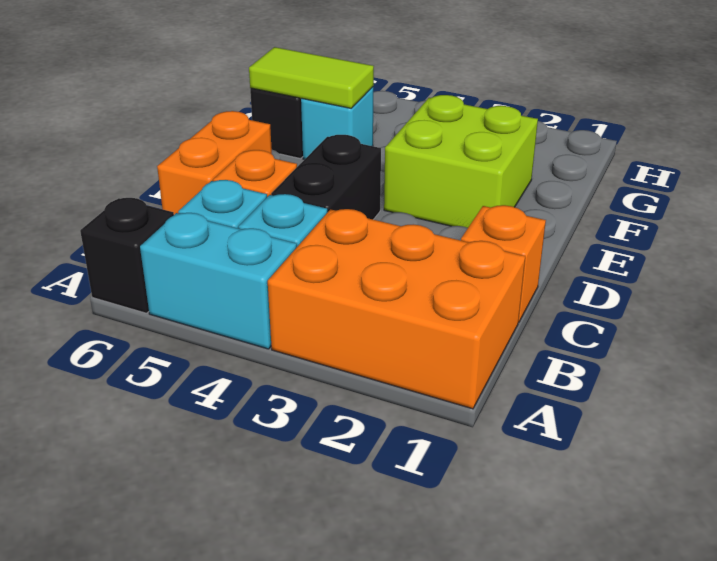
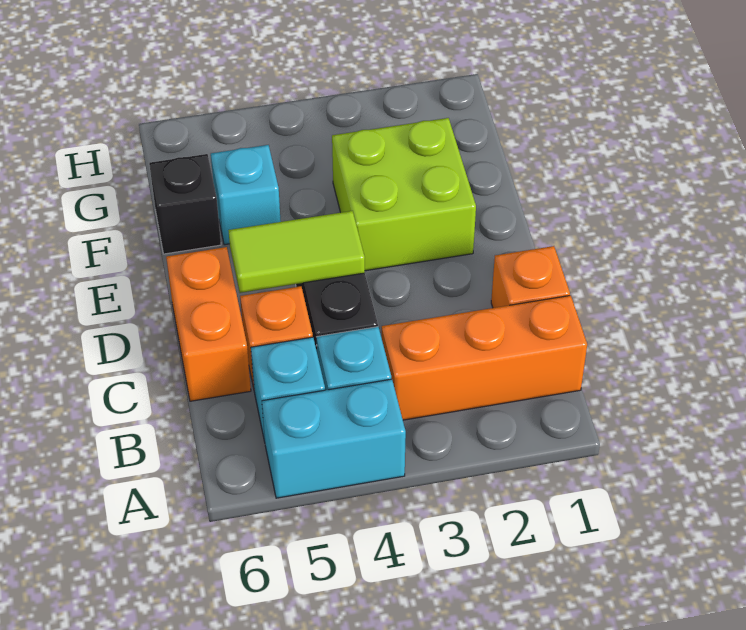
orange brick A1:B3 level 1 -> orange brick B1:B3 level 1
black brick A6 level 1 -> none
lime tile F5:F6 level 2 -> lime tile D4:D5 level 2

